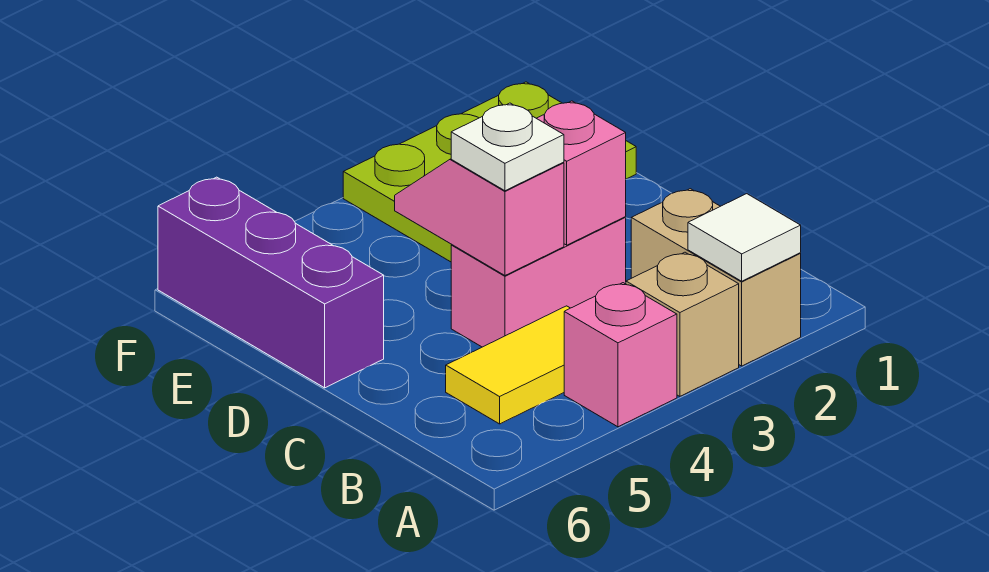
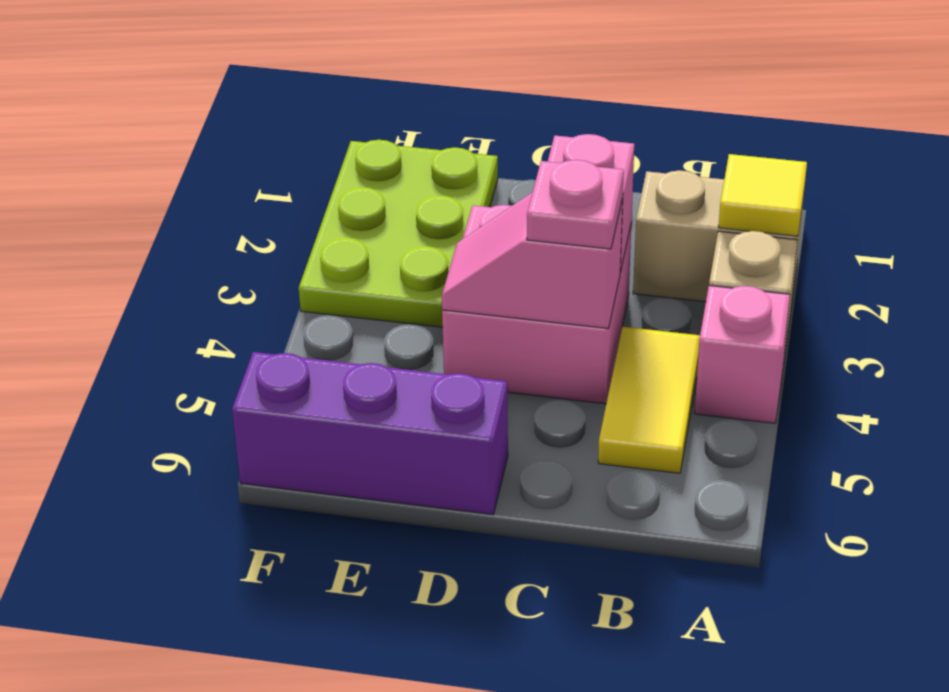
white tile A2 level 2 -> yellow tile A2 level 2
pink brick C3:C4 level 1 -> pink brick C3:D4 level 1
white plate C4 level 3 -> pink plate C4 level 3

